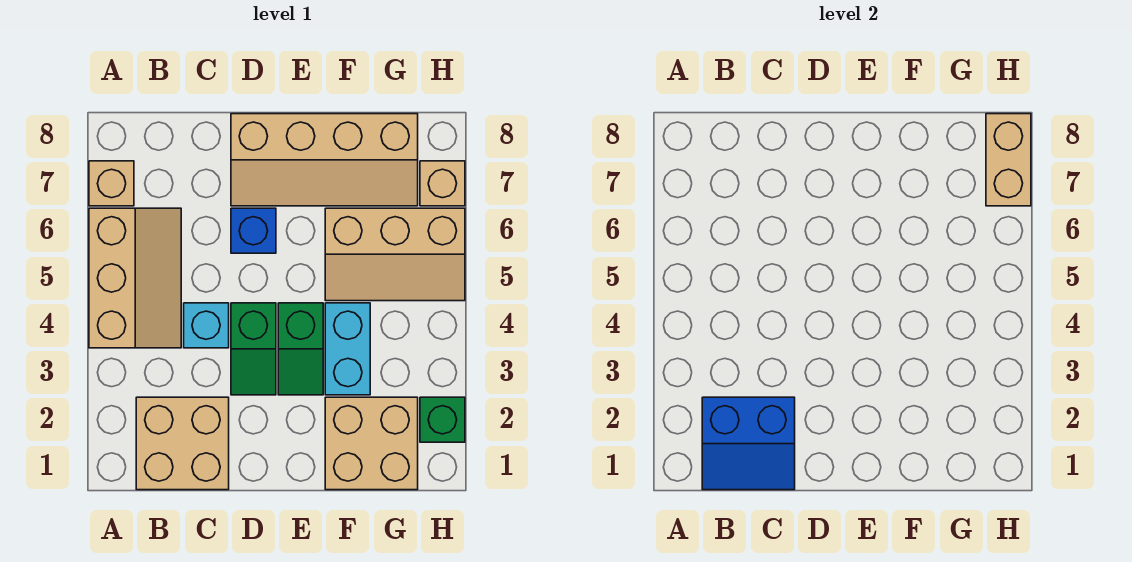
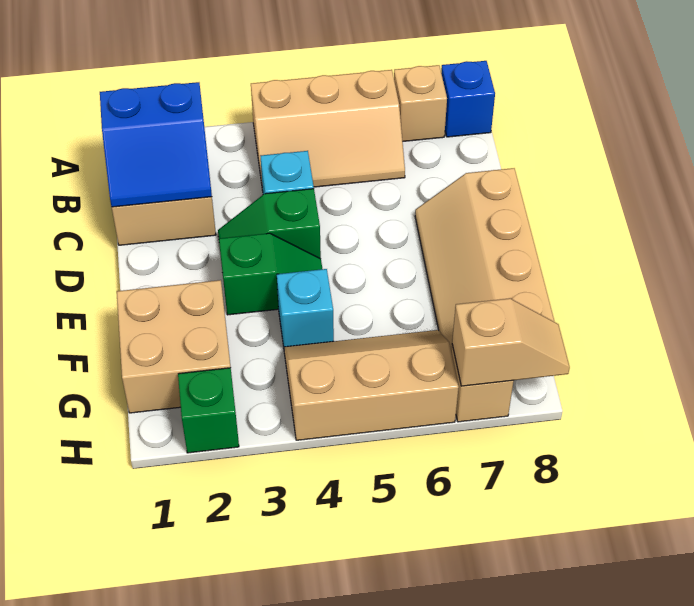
blue slope B1:C2 level 2 top 2 -> blue slope B1:C2 level 2 top B
blue brick D6 level 1 -> blue brick A8 level 1
green slope E3:E4 level 1 top 4 -> green slope E3:E4 level 1 top 3
cyan brick F3:F4 level 1 -> cyan brick F4 level 1
tan slope F5:H6 level 1 top 6 -> tan slope G4:H6 level 1 top H
tan brick H7:H8 level 2 -> tan slope H7:H8 level 2 top 7

